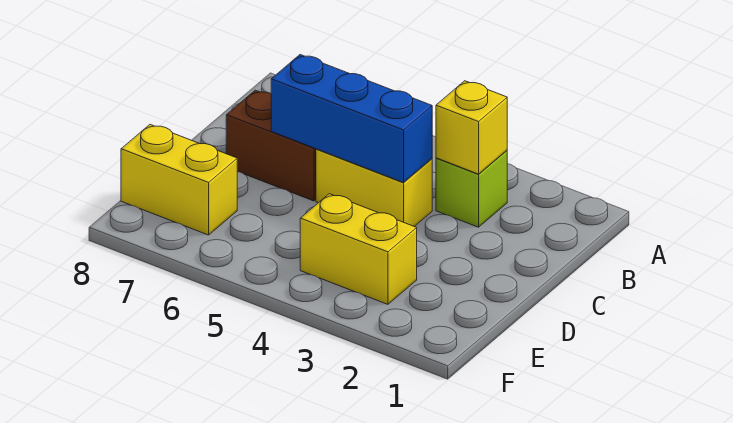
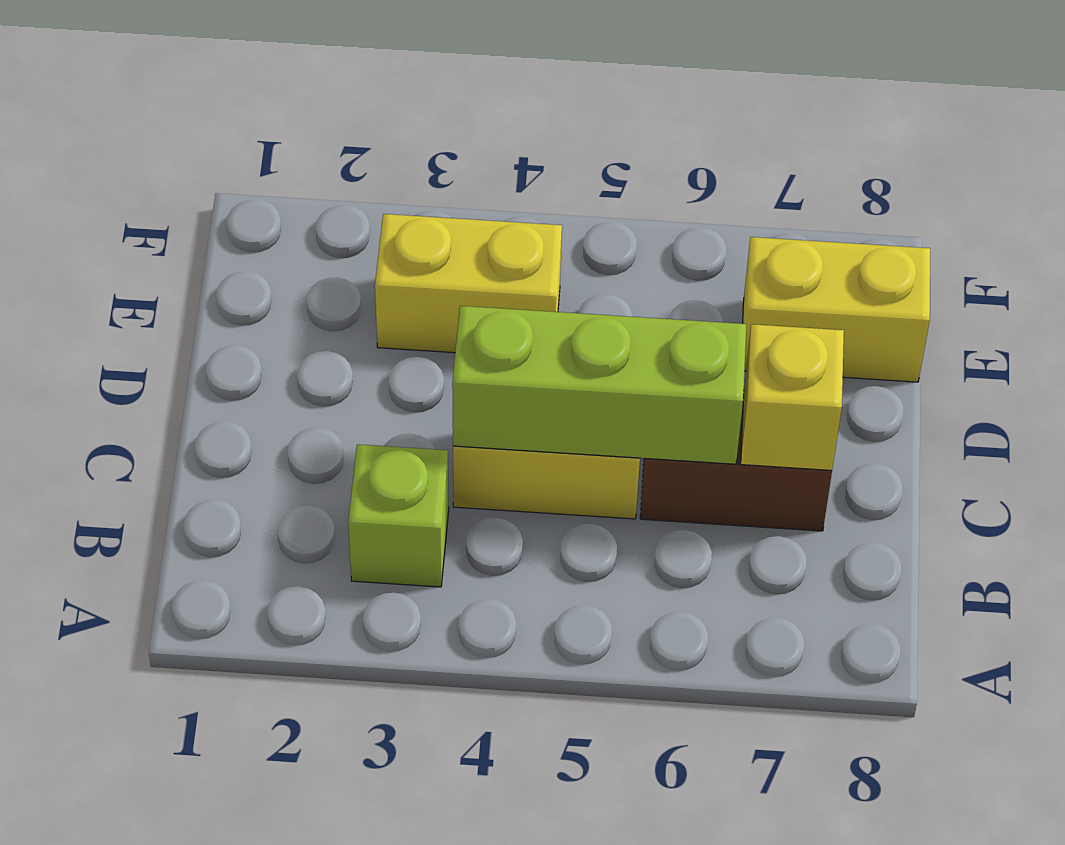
yellow brick B3 level 2 -> yellow brick C7 level 2
blue brick C4:C6 level 2 -> lime brick C4:C6 level 2

